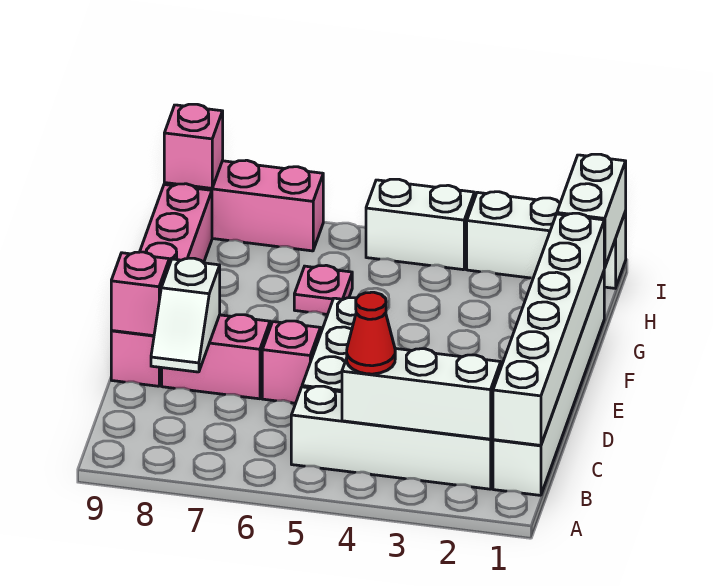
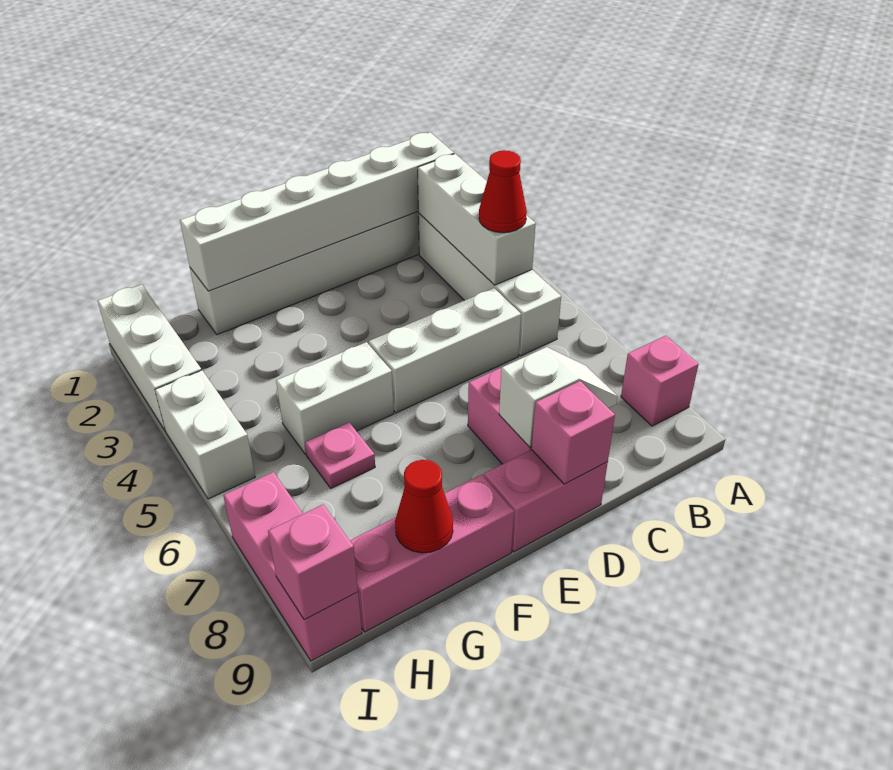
pink brick D6 level 1 -> pink brick A8 level 1
none -> red cone G9 level 2
white brick H1:I1 level 2 -> white brick F5:G5 level 1

